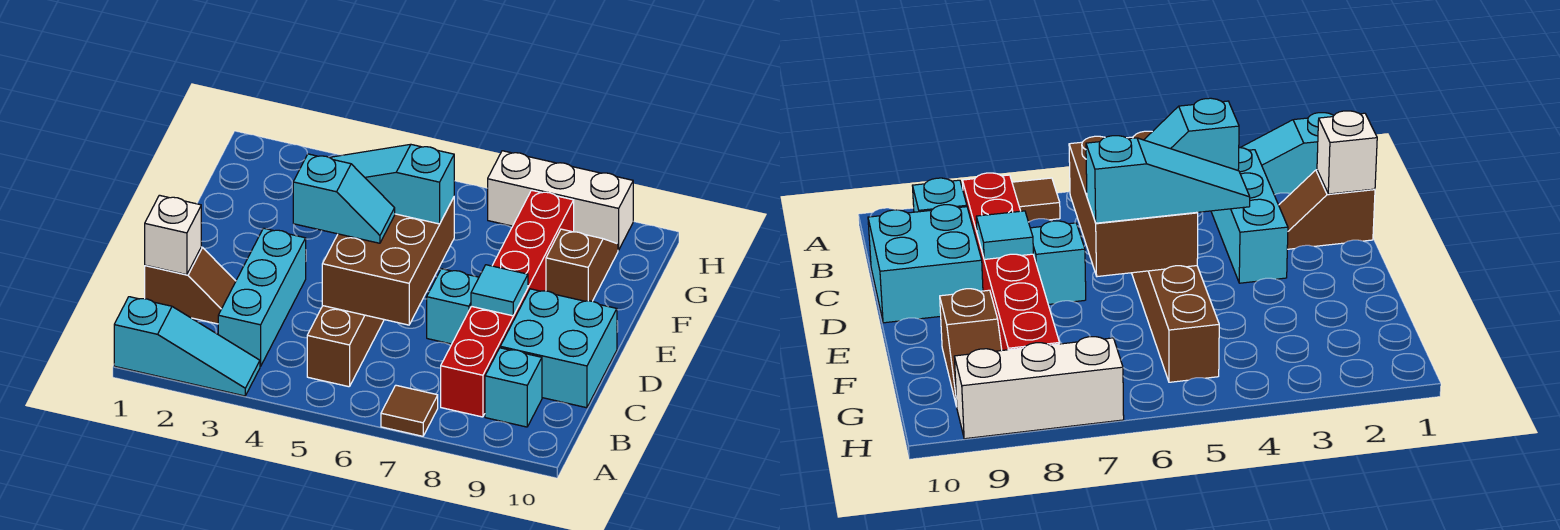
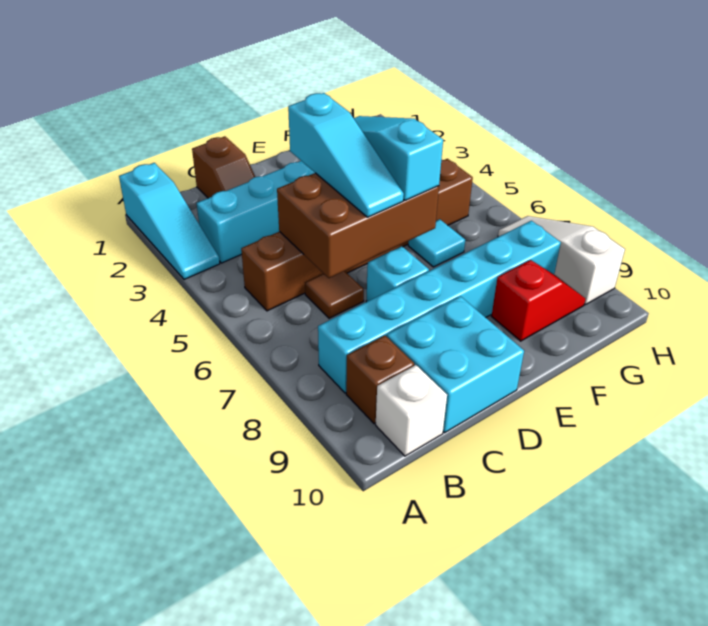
brown tile A7 level 1 -> brown tile C6 level 1
red brick B8:G8 level 1 -> cyan brick B8:G8 level 1
cyan brick B9 level 1 -> brown brick B9 level 1
white brick C1 level 2 -> white brick B10 level 1
cyan slope D4:D5 level 3 top 4 -> cyan slope D4:D6 level 3 top 4
cyan tile D8 level 2 -> cyan tile F6 level 1
brown slope F9:G9 level 1 top F -> red slope F9:G9 level 1 top F
white brick H7:H9 level 1 -> white slope H7:H9 level 1 top 9

